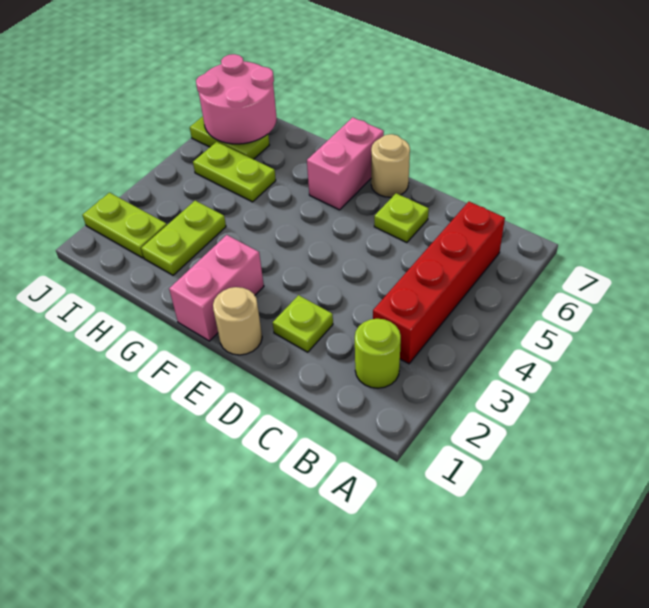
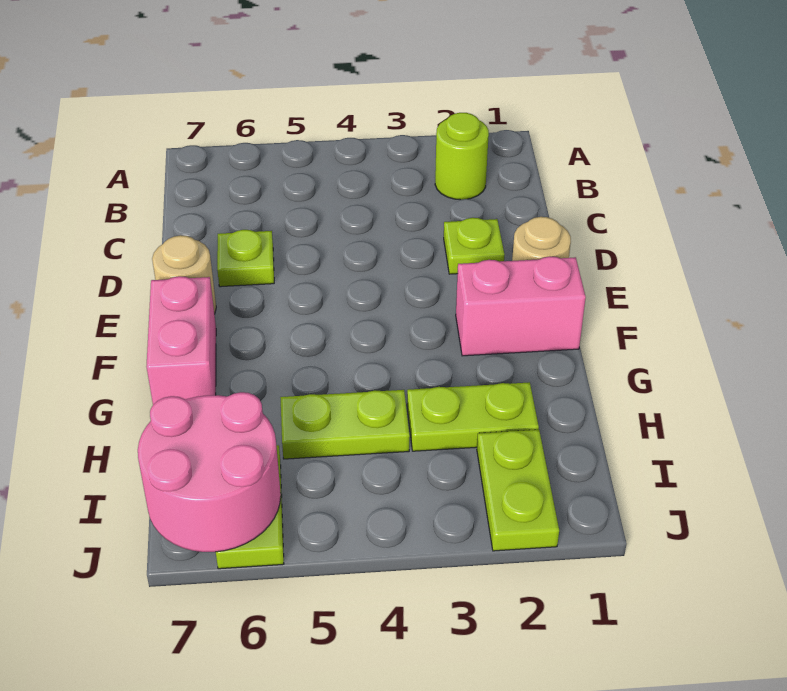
red brick B3:B6 level 1 -> none
pink brick F6:F7 level 1 -> pink brick F7:G7 level 1
lime plate H5:I5 level 1 -> lime plate H4:H5 level 1

